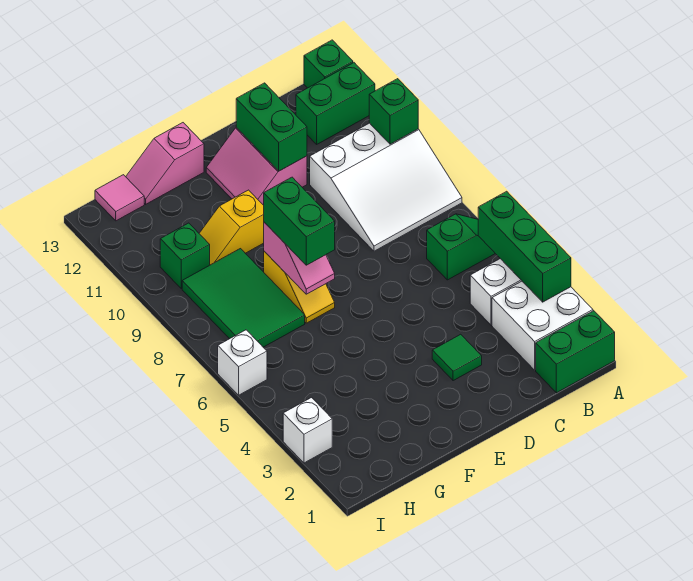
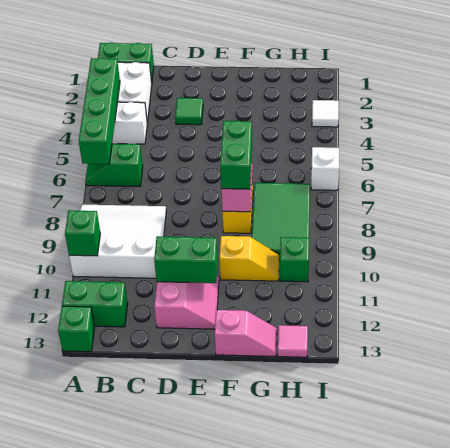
green brick A3:A5 level 2 -> green brick A3:A6 level 2
green brick D11:D12 level 2 -> green brick D11:E11 level 2
white brick I3 level 1 -> white tile I3 level 1

